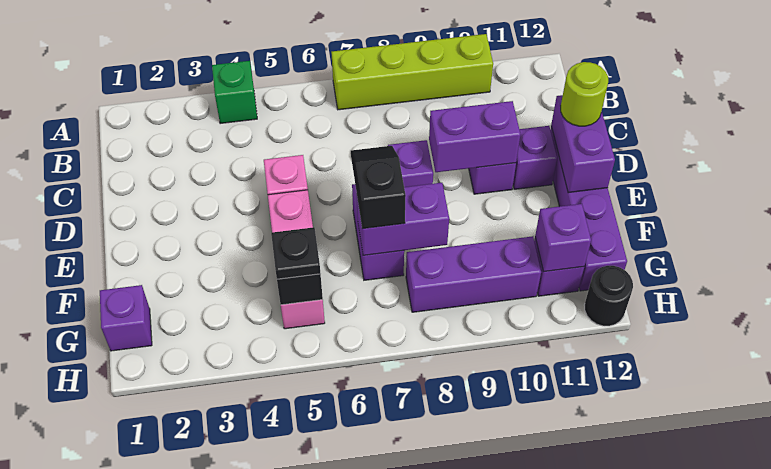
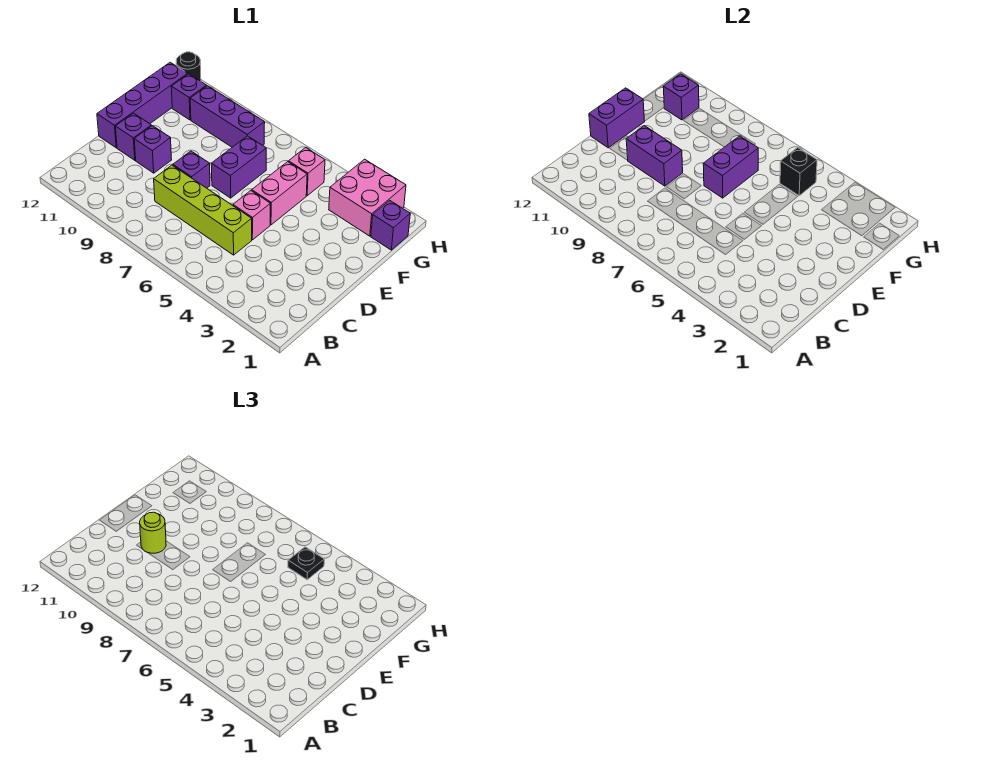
green brick A4 level 1 -> none
lime brick A7:A10 level 1 -> lime brick C5:C8 level 1
lime round brick D12 level 3 -> lime round brick D10 level 3
black slope E7:F7 level 3 top F -> none
purple brick F7:F8 level 2 -> purple brick E7:F7 level 2
none -> pink brick G2:H3 level 1

